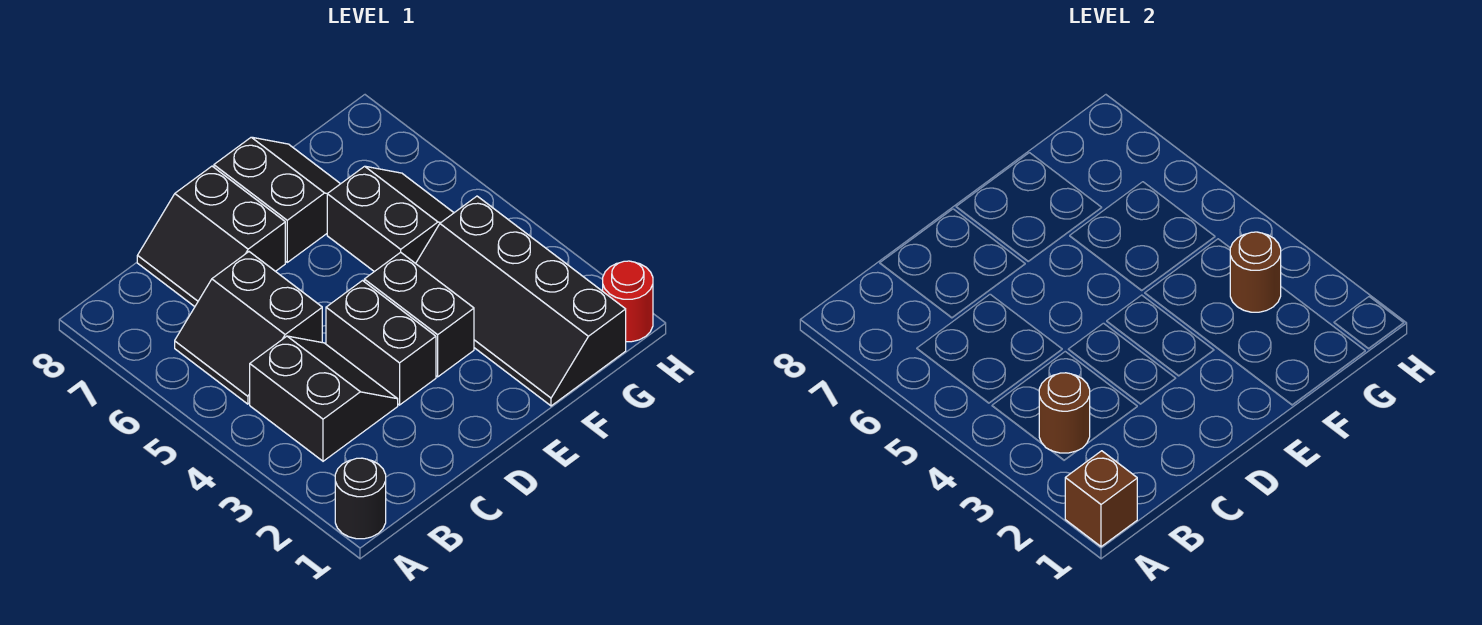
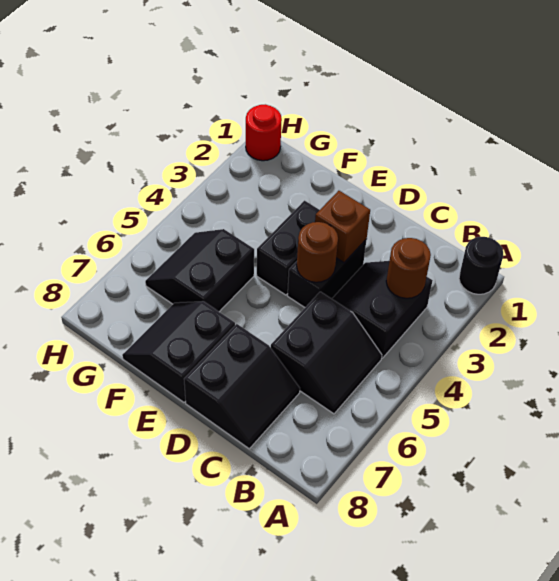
brown brick A1 level 2 -> brown brick D3 level 2
black slope F1:G4 level 1 top G -> none
brown round brick G3 level 2 -> brown round brick D4 level 2

